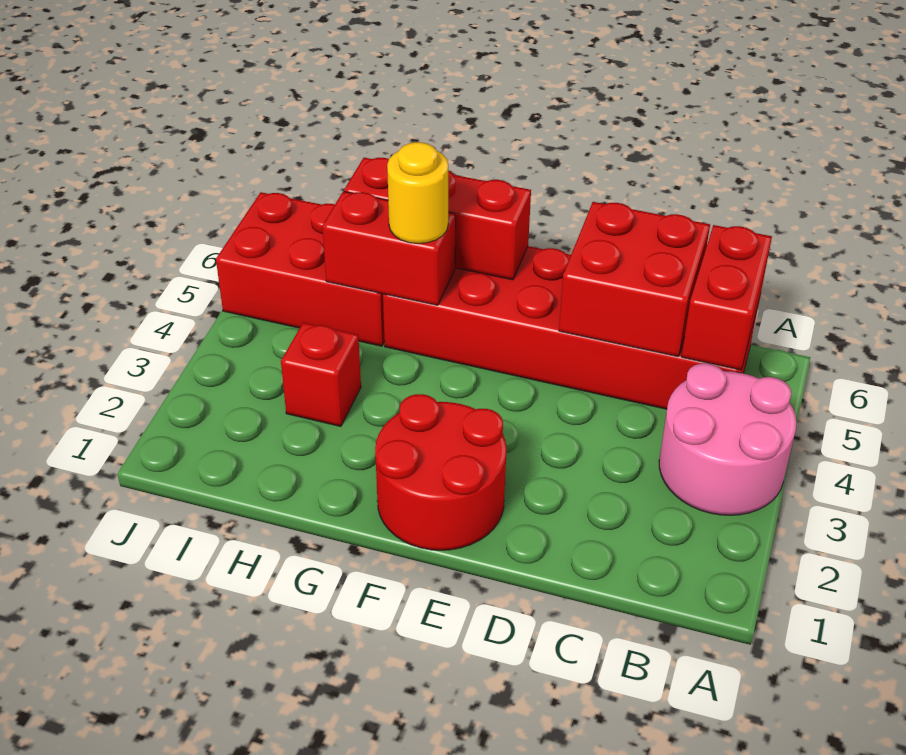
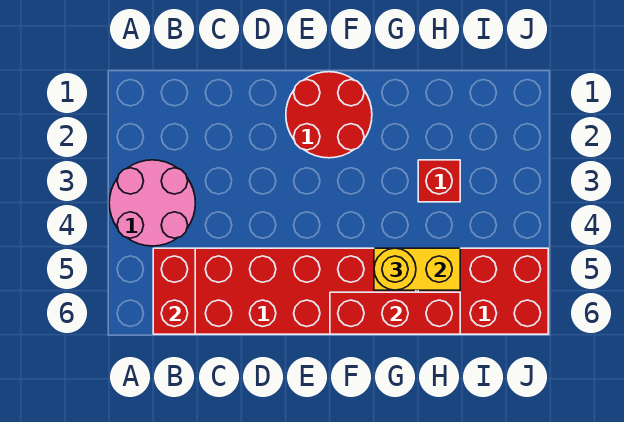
red brick C5:D6 level 2 -> none
red brick G5:H5 level 2 -> yellow brick G5:H5 level 2

